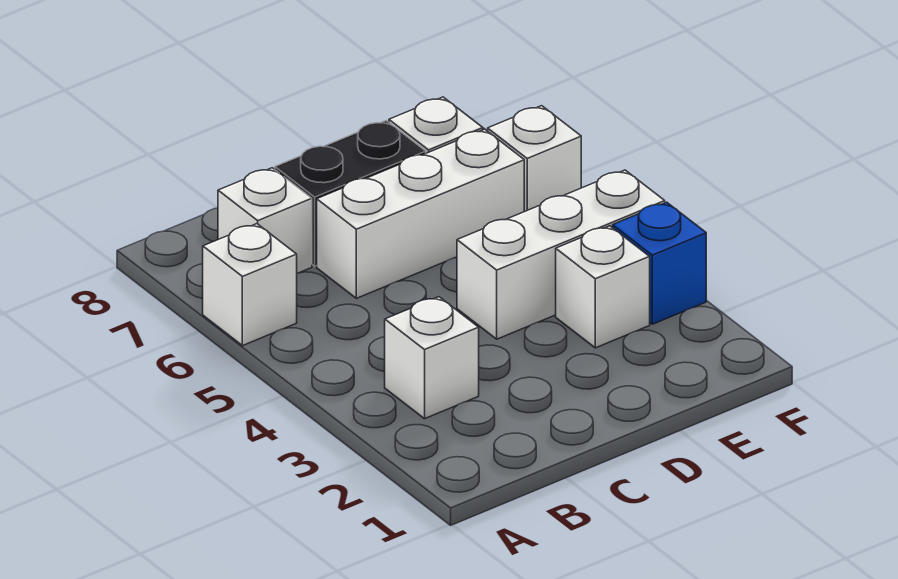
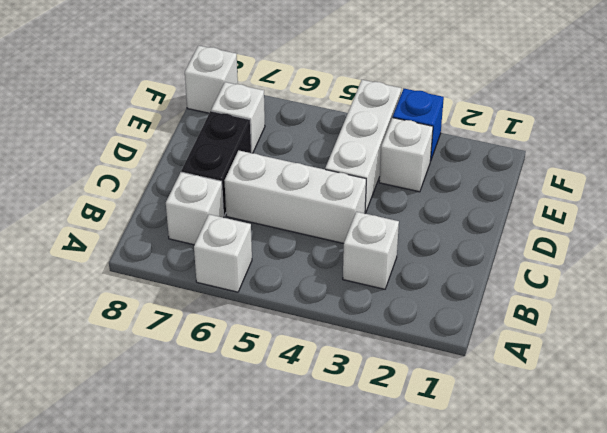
white brick C6:E6 level 1 -> white brick C4:C6 level 1
white brick F6 level 1 -> white brick F8 level 1

